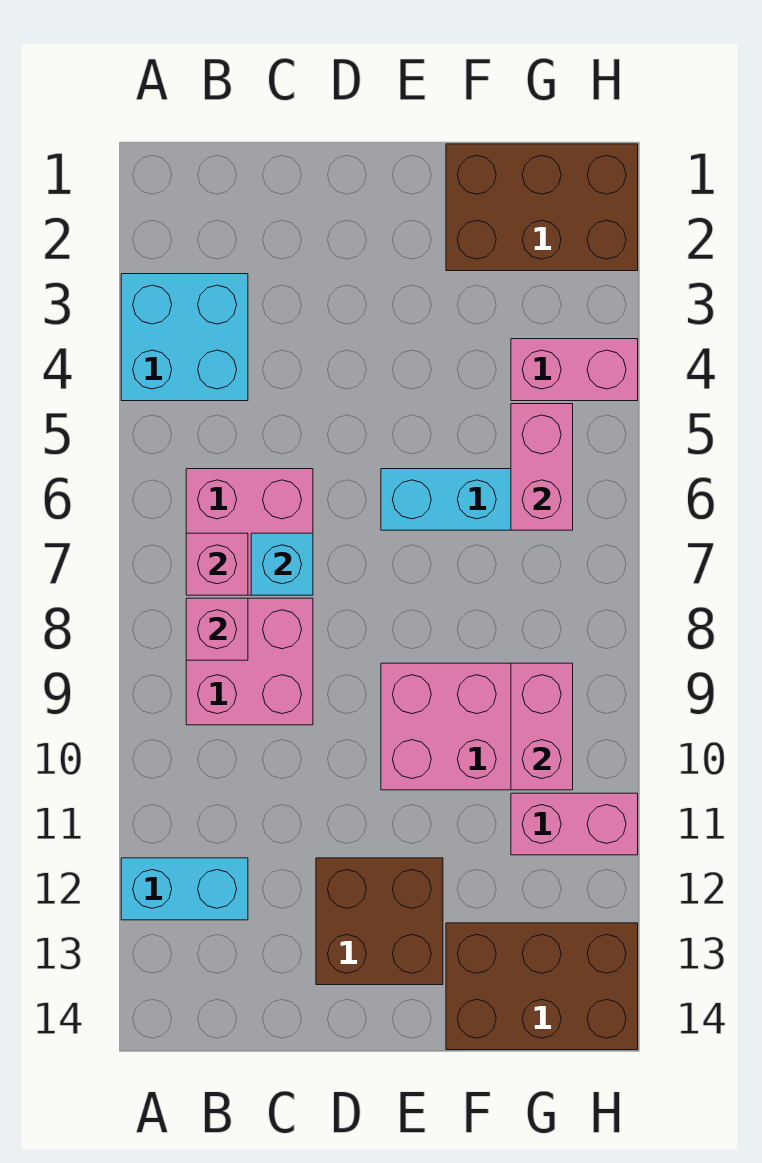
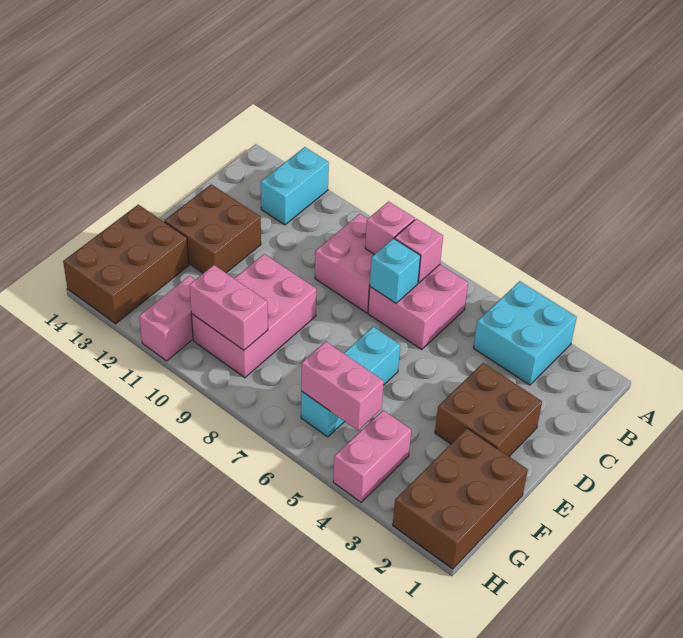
none -> brown brick D2:E3 level 1

